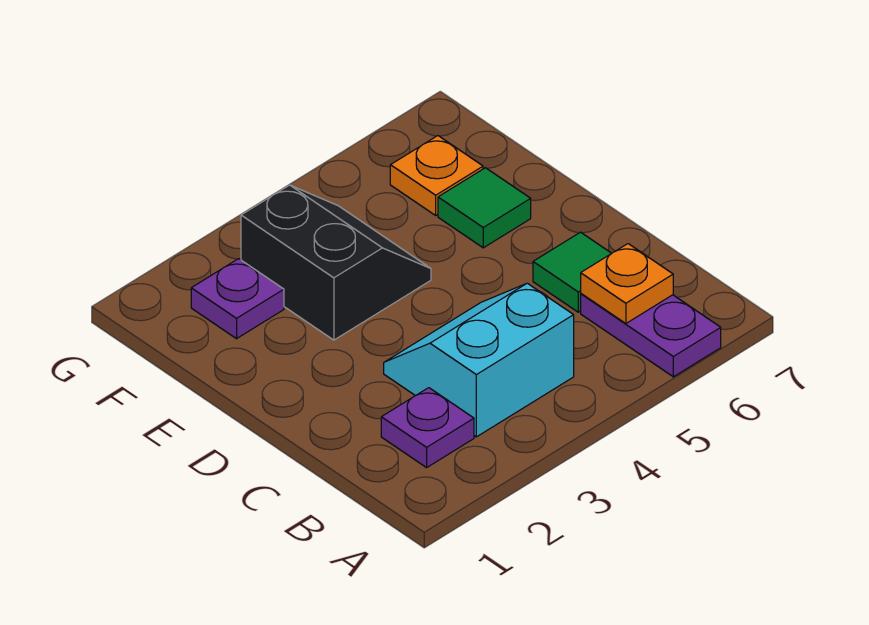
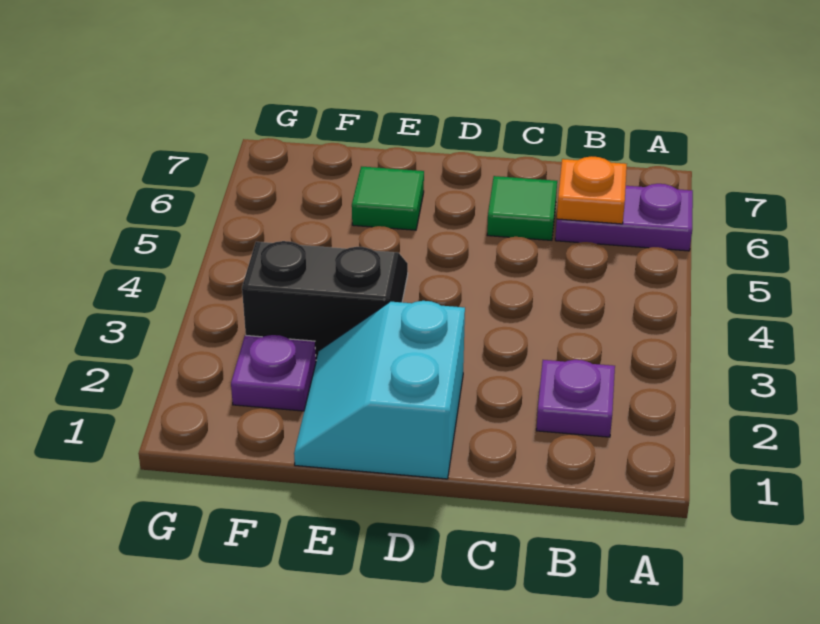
cyan slope B3:C4 level 1 top B -> cyan slope D1:E2 level 1 top D
orange plate F6 level 1 -> none

